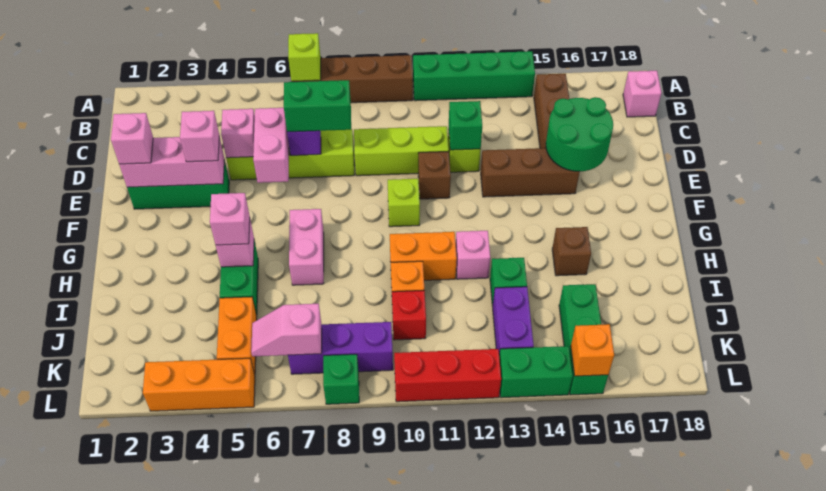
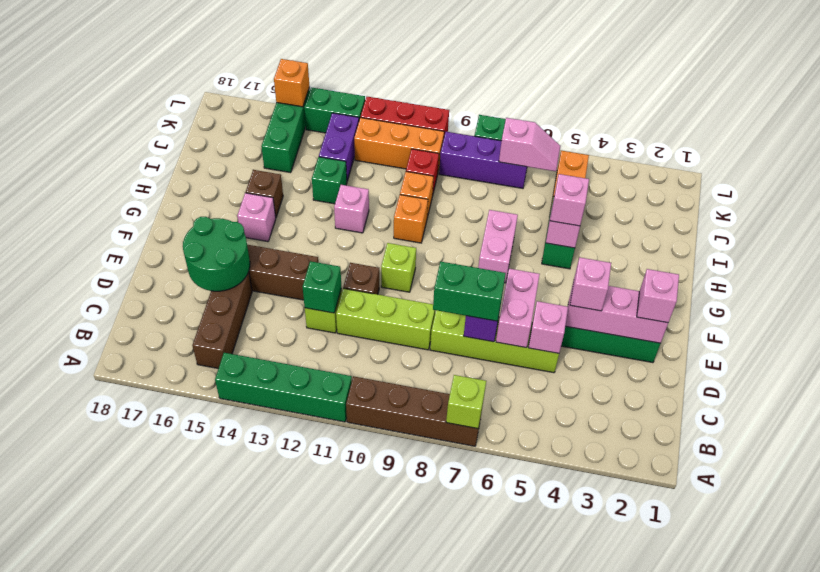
pink brick B18 level 1 -> pink brick G15 level 1
orange brick H10:H11 level 1 -> orange brick H10 level 1
orange brick L3:L5 level 1 -> orange brick K10:K12 level 1

